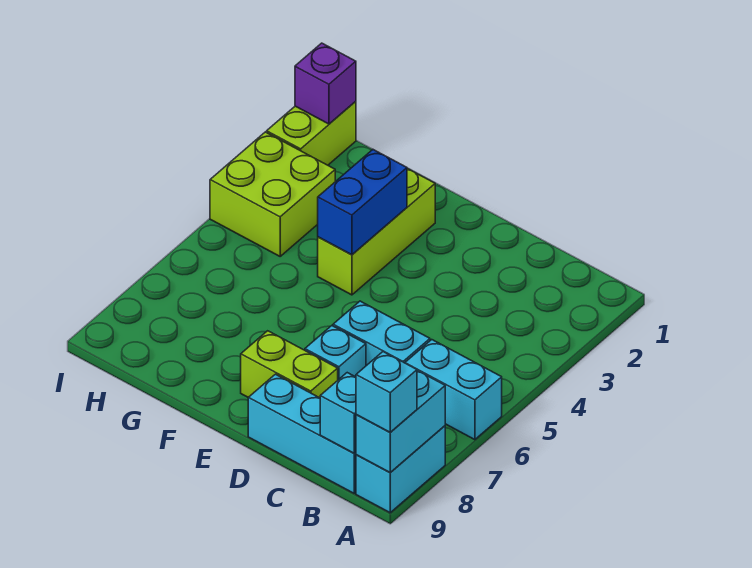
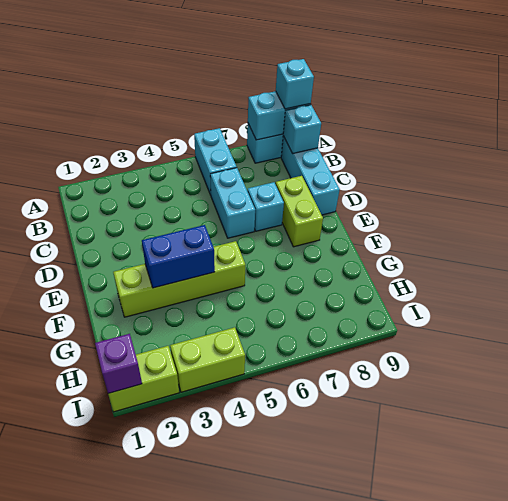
lime brick F2:F4 level 1 -> lime brick F2:F5 level 1
lime brick H3:I4 level 1 -> lime brick I3:I4 level 1

